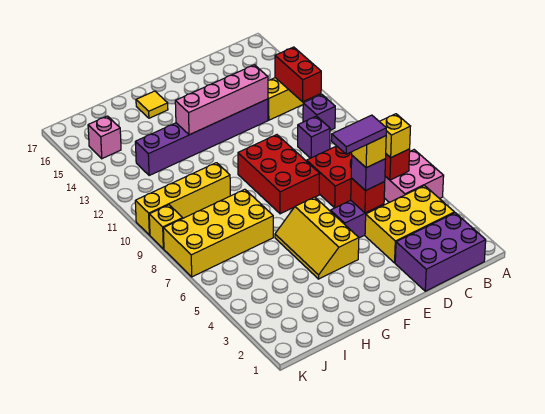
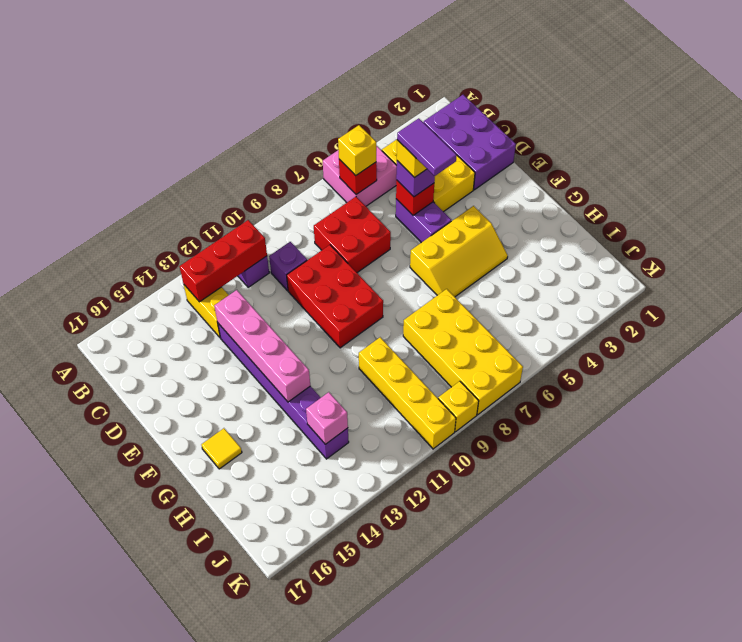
red brick B12:B13 level 2 -> red brick B11:B13 level 2
red brick E8:F10 level 1 -> red brick D9:F10 level 1
pink brick J15 level 1 -> pink brick I13 level 2

